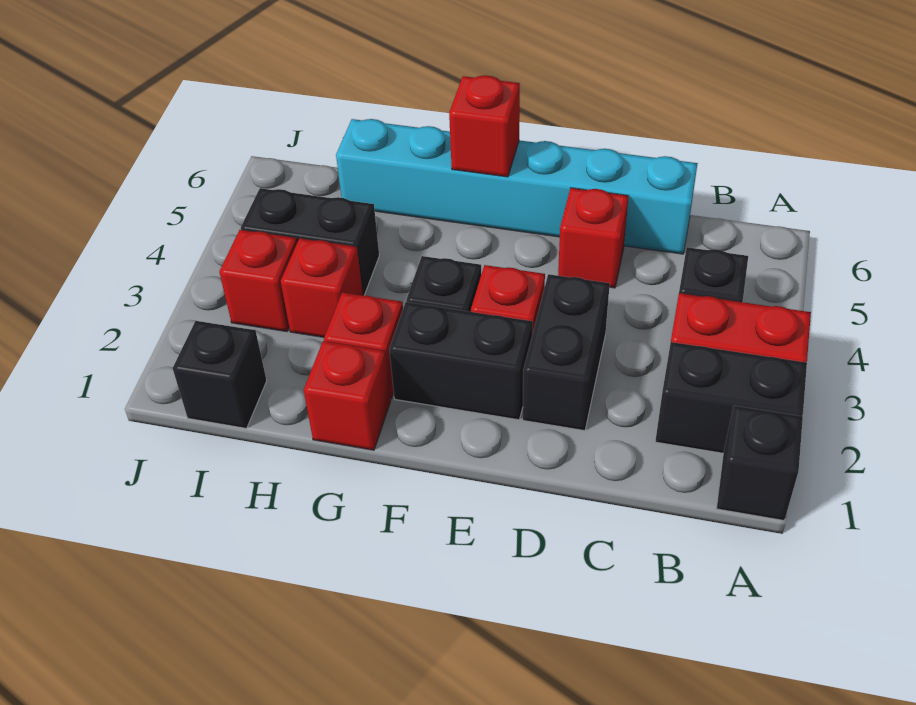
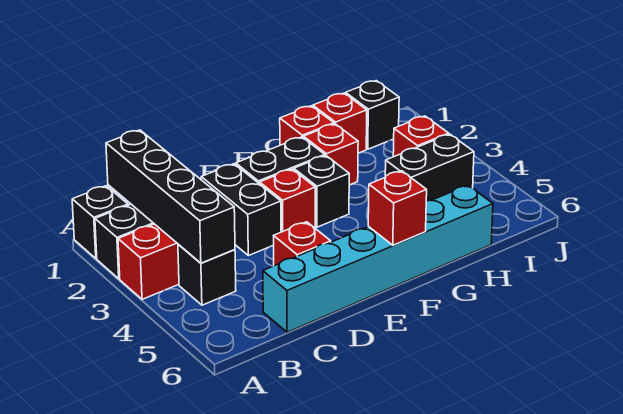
none -> black brick B1:B4 level 2
red brick H3 level 1 -> red brick H1 level 1

